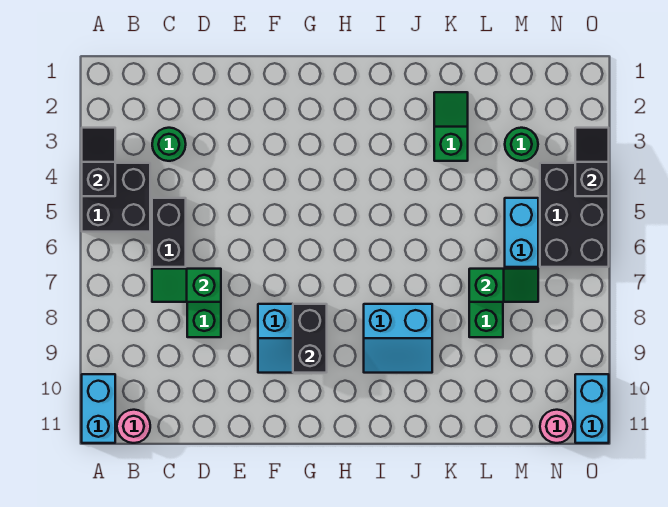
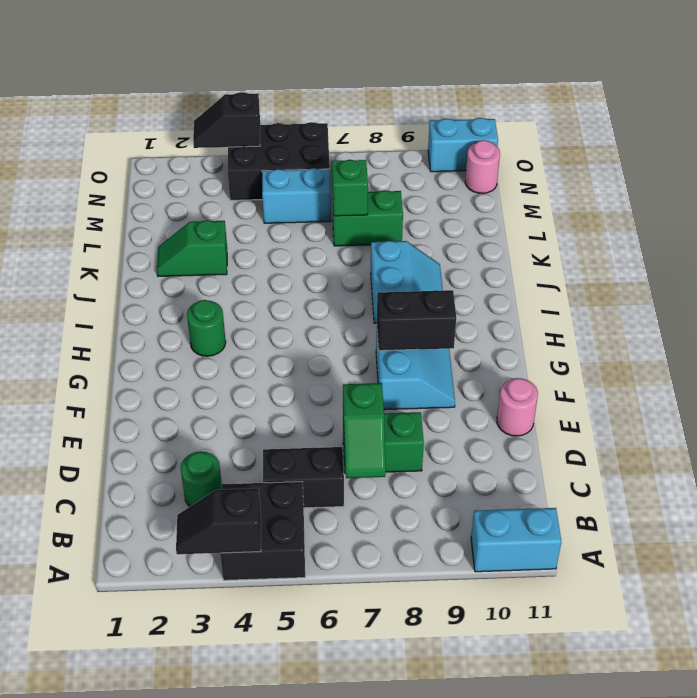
pink round brick B11 level 1 -> pink round brick E11 level 1
green round brick M3 level 1 -> green round brick H3 level 1

